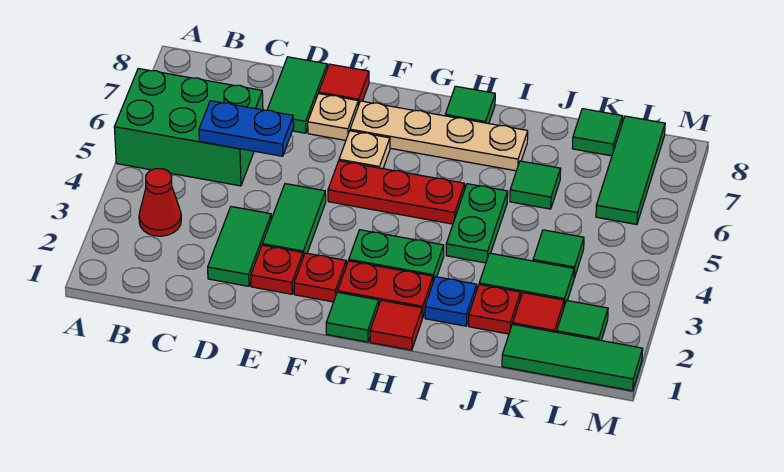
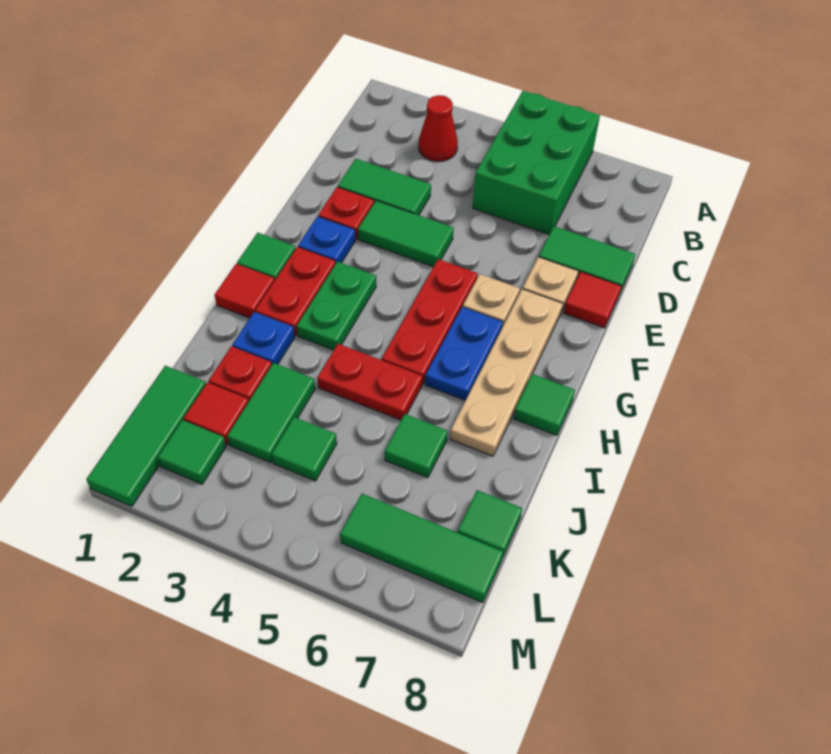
blue plate C5:D5 level 2 -> blue plate G6:H6 level 1
red plate F2 level 1 -> blue plate F2 level 1
green plate I4:I5 level 1 -> red plate I4:I5 level 1

